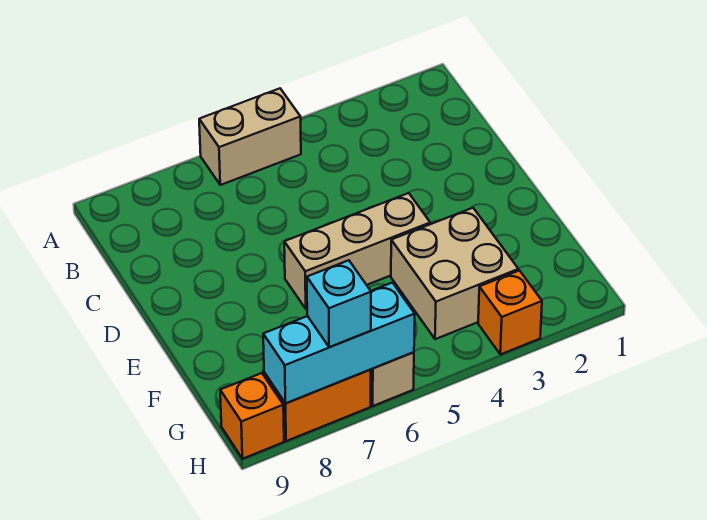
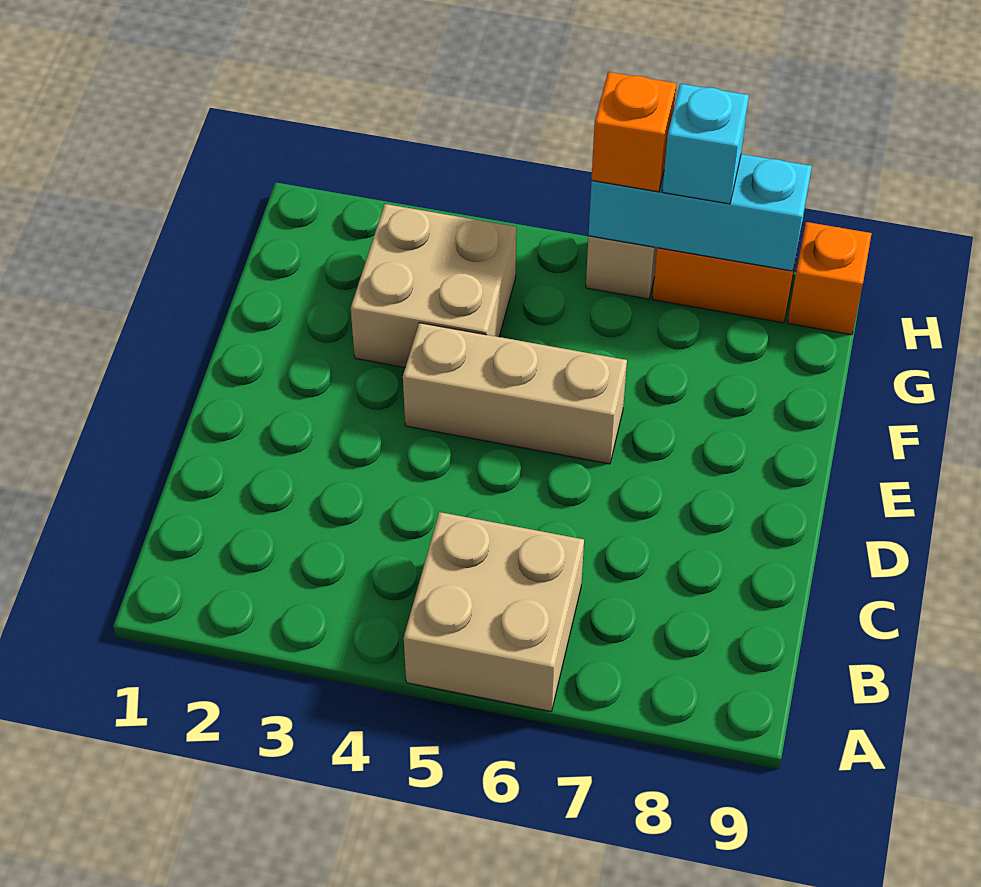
tan brick A5:A6 level 1 -> tan brick A5:B6 level 1
orange brick H3 level 1 -> orange brick H6 level 3

